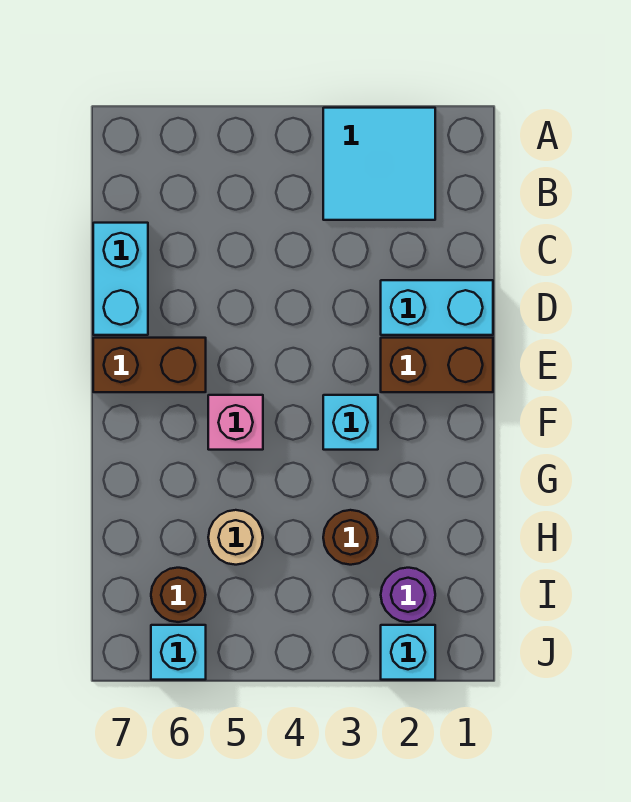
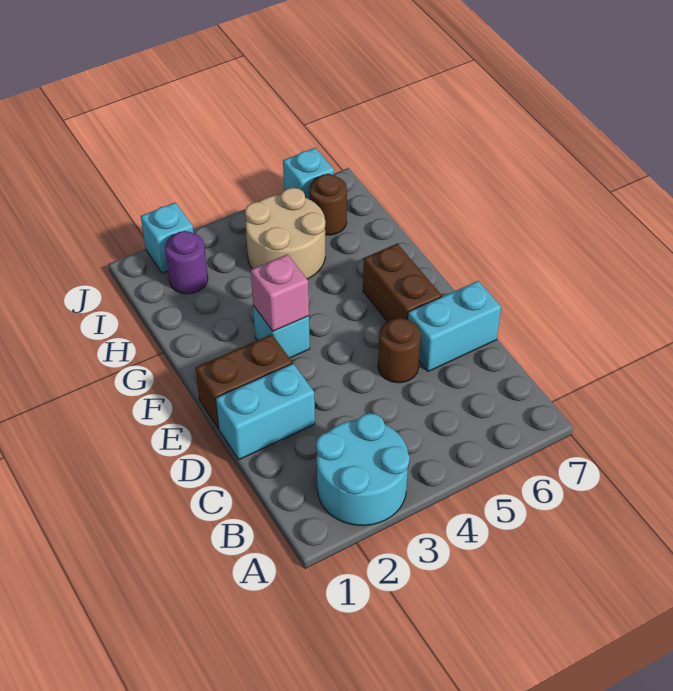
cyan tile A2:B3 level 1 -> cyan round brick A2:B3 level 1
cyan brick C7:D7 level 1 -> cyan brick D6:D7 level 1
brown brick E6:E7 level 1 -> brown brick E6:F6 level 1
pink brick F5 level 1 -> pink brick F3 level 2
brown round brick H3 level 1 -> brown round brick D5 level 1
tan round brick H5 level 1 -> tan round brick H4:I5 level 1

